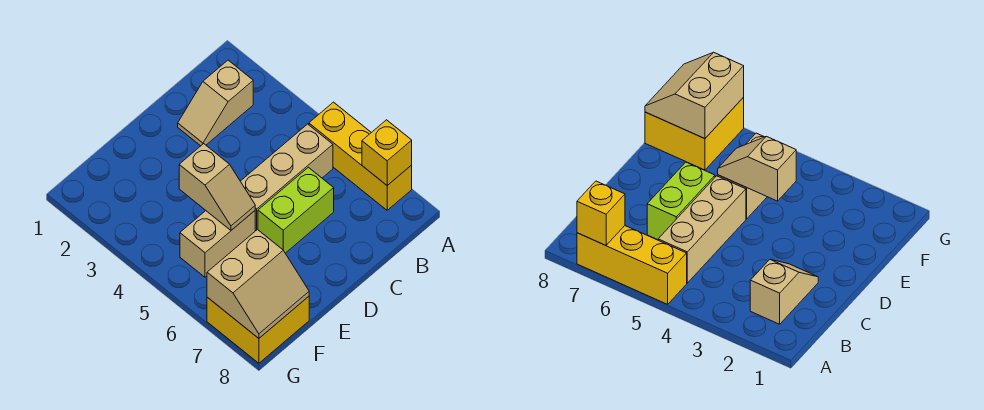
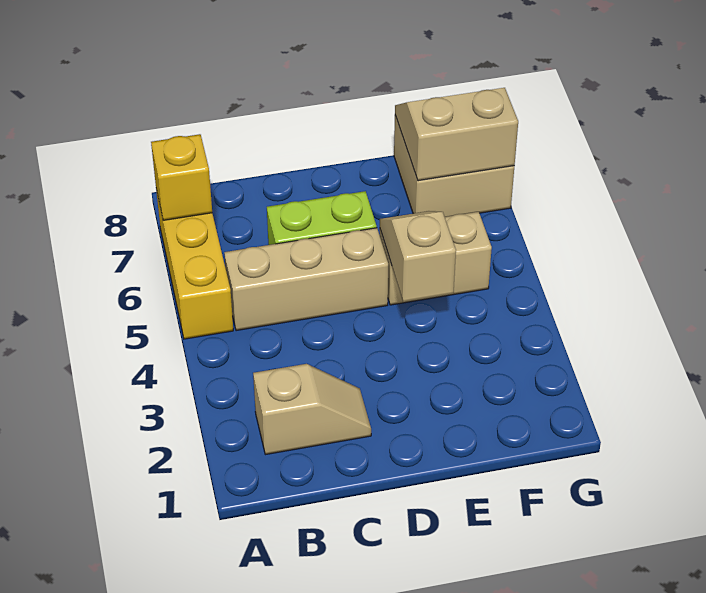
yellow brick F7:G8 level 1 -> tan brick F7:G8 level 1

